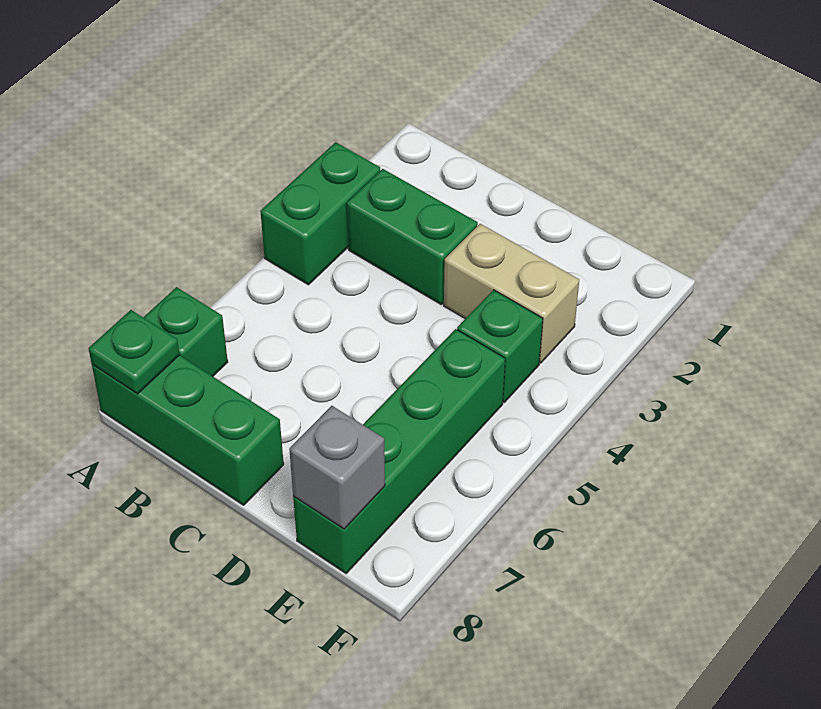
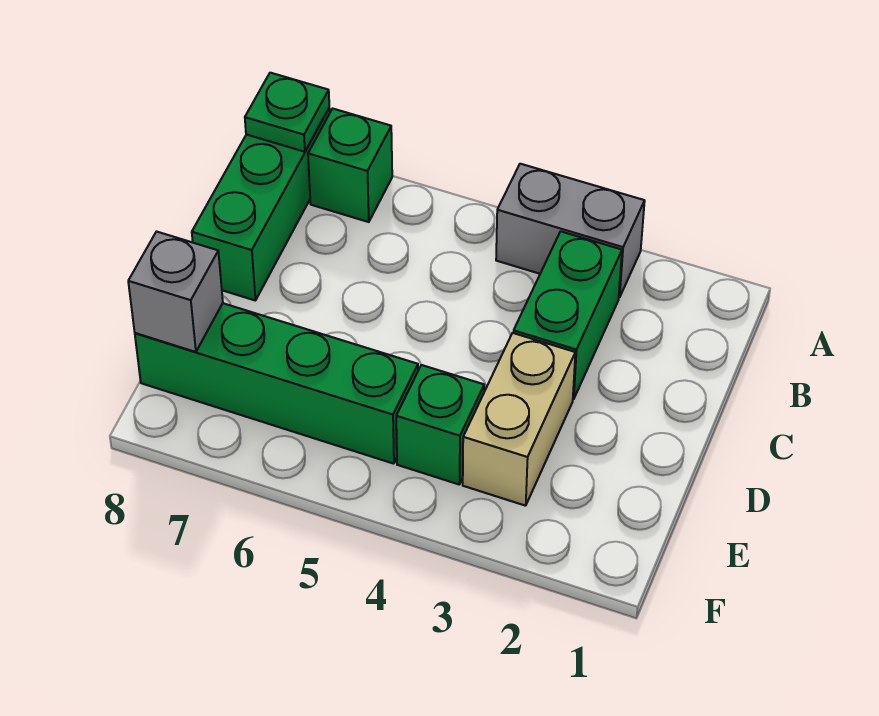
green brick A3:A4 level 1 -> grey brick A3:A4 level 1

